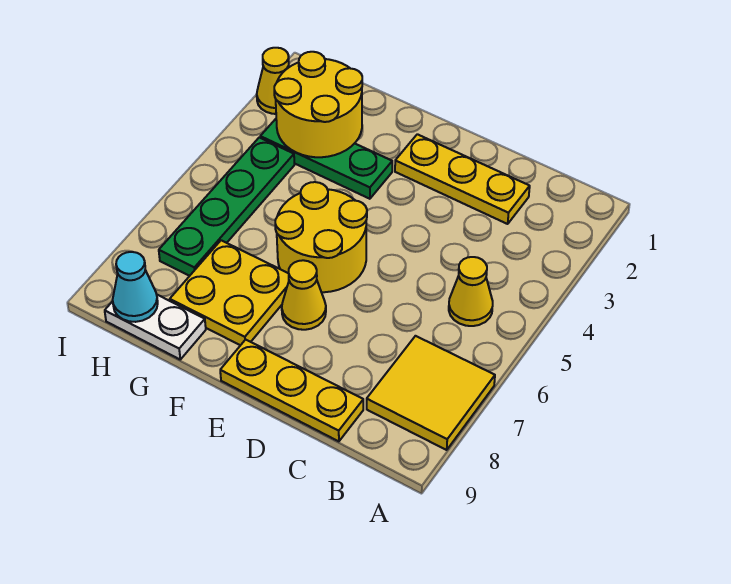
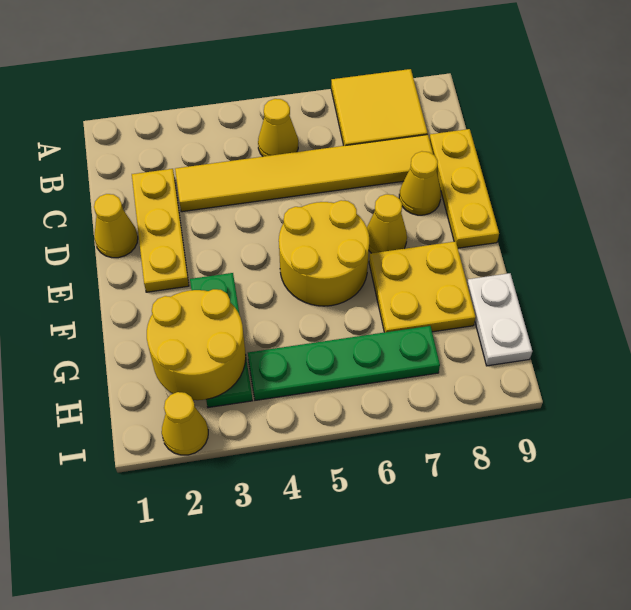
none -> yellow tile C3:C8 level 1
none -> yellow cone D1 level 1
none -> yellow cone D8 level 1
cyan cone H9 level 2 -> none

